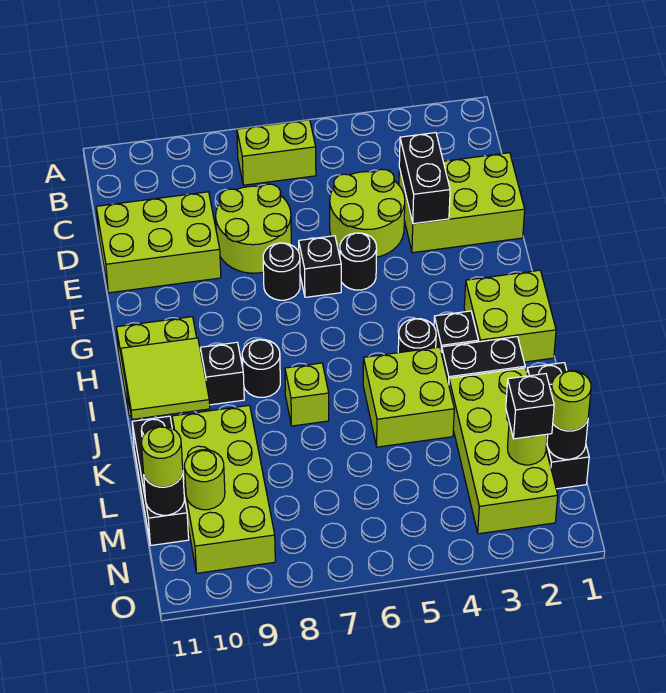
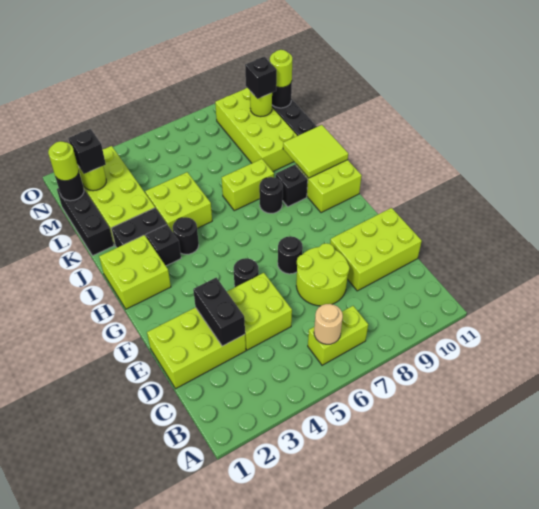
none -> tan round brick B6 level 2
lime round brick D4:E5 level 1 -> lime brick D4:E5 level 1
black brick F6 level 1 -> black brick M10 level 3
lime brick J7 level 1 -> lime brick J7:J8 level 1

